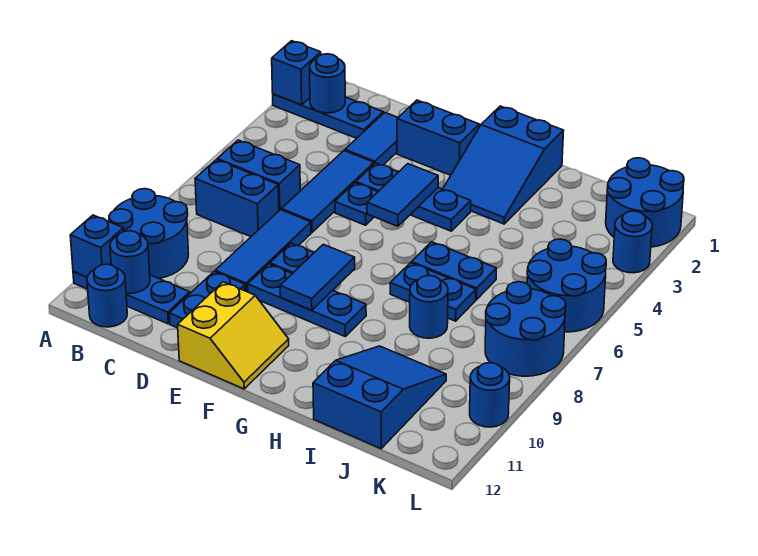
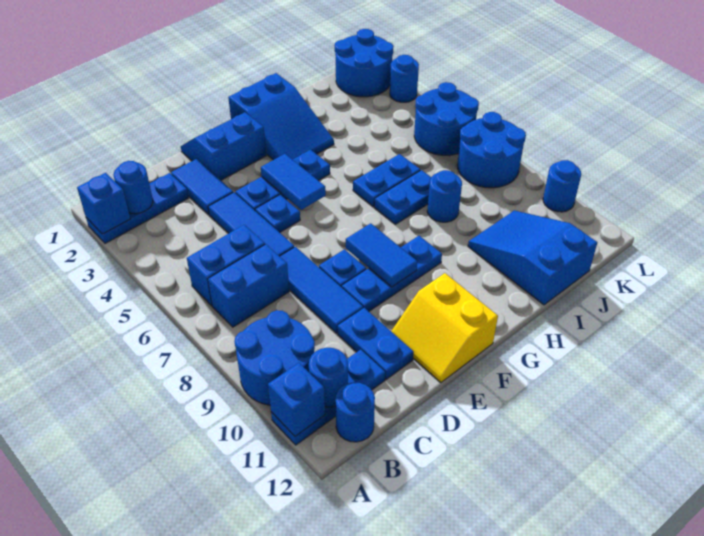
yellow slope E11:F12 level 1 top E -> yellow slope E11:F12 level 1 top F

